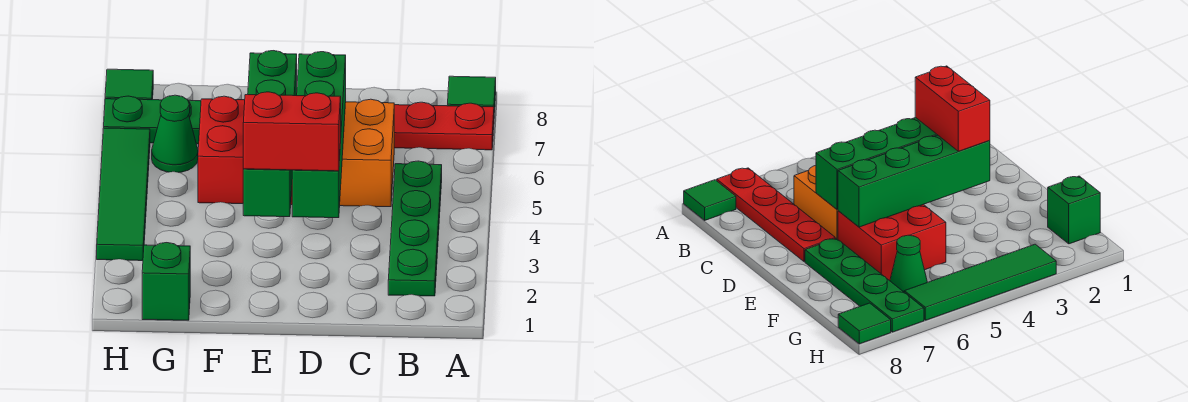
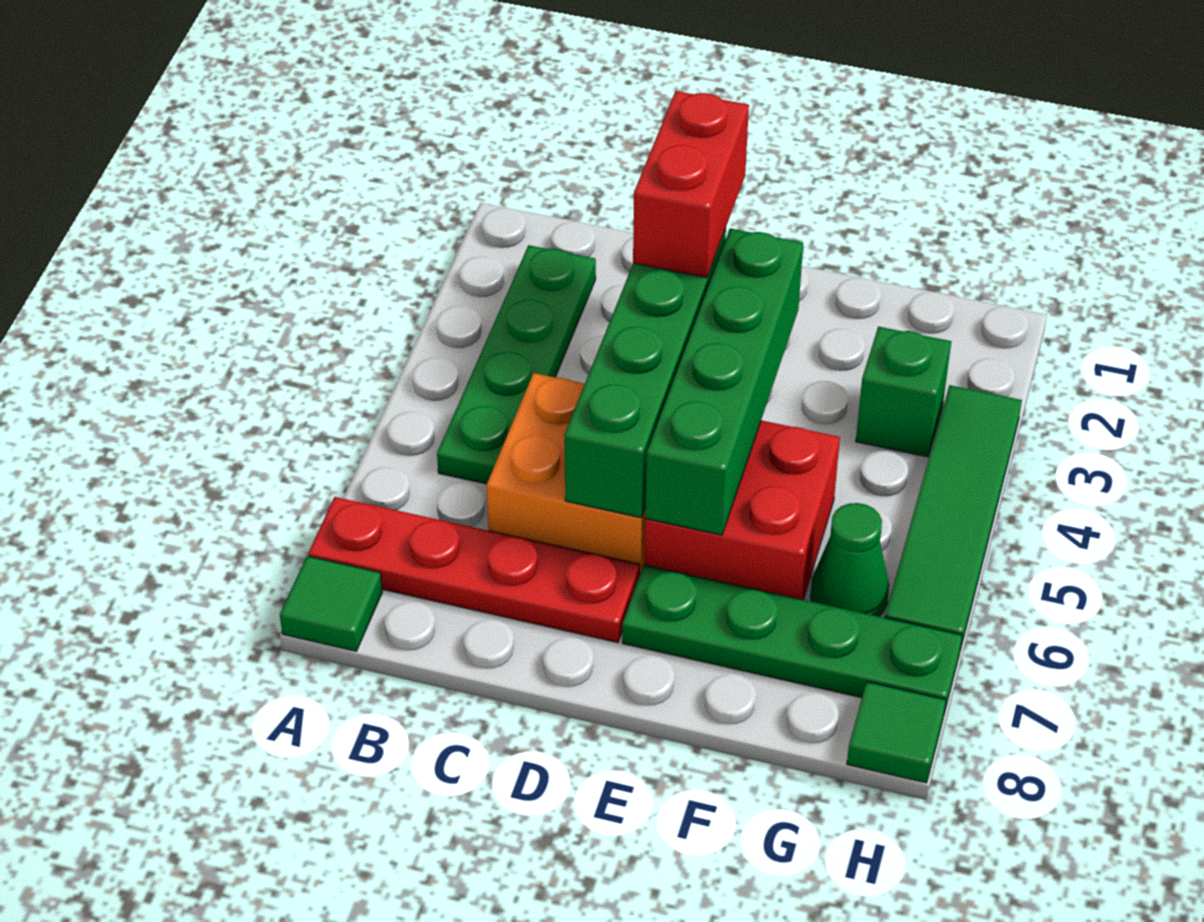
red brick D3:E3 level 3 -> red brick D2:D3 level 3
green brick G1 level 1 -> green brick G3 level 1

